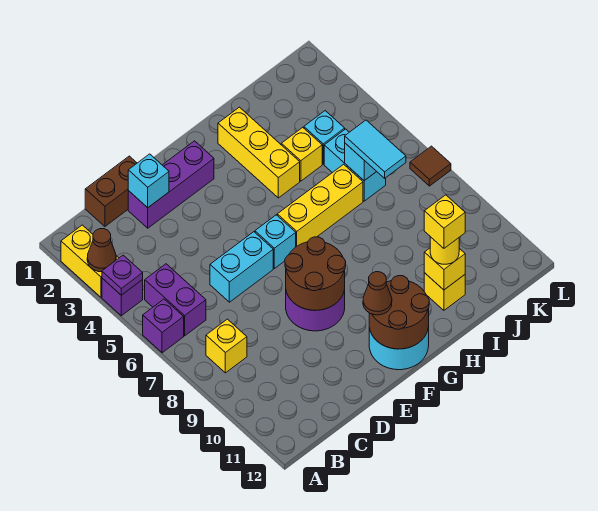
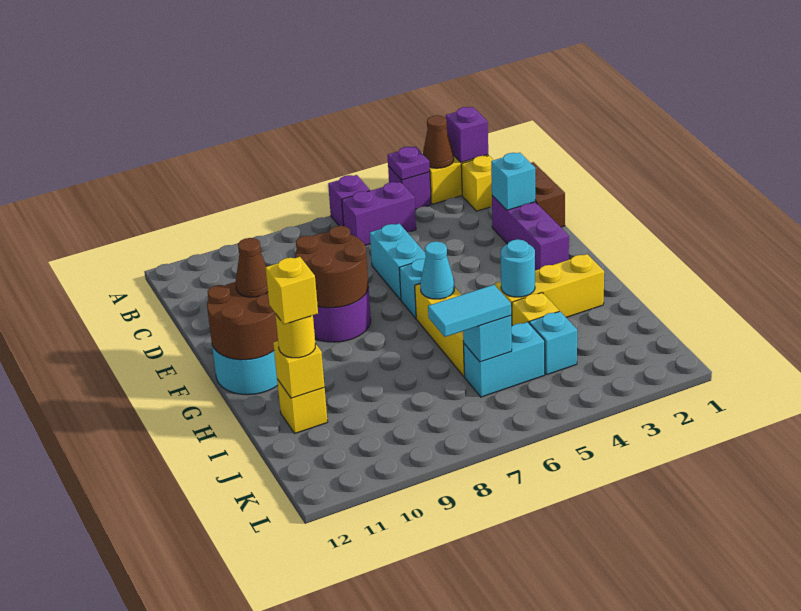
none -> purple brick A2 level 2
yellow brick B8 level 1 -> yellow brick B2 level 1
none -> cyan cone G6 level 2
none -> cyan round brick H4 level 2
brown tile L7 level 1 -> none

